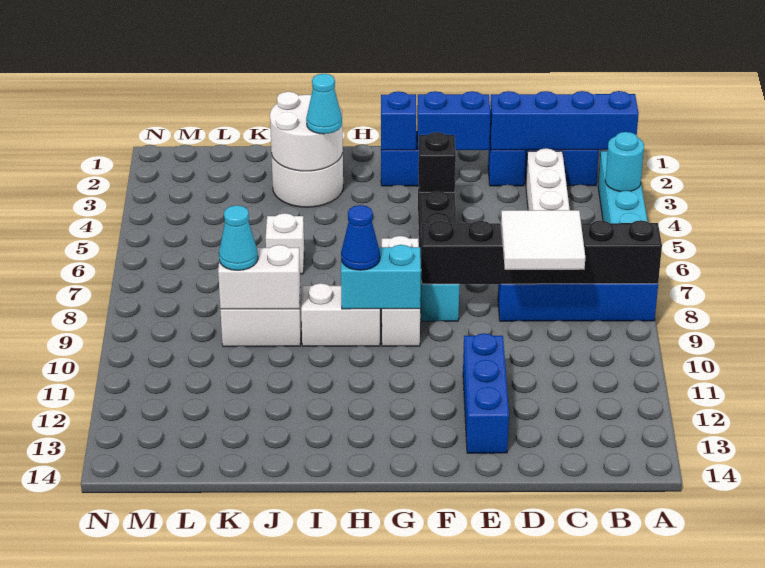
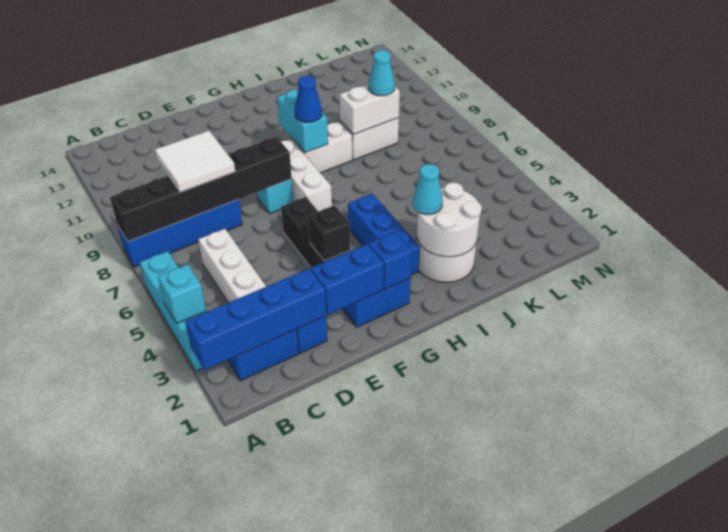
cyan round brick A4 level 2 -> cyan brick A4 level 2
blue brick E11:E13 level 1 -> blue brick H3:H5 level 1
cyan brick G9:H9 level 2 -> cyan brick H9:H10 level 2
white brick J6 level 1 -> none

